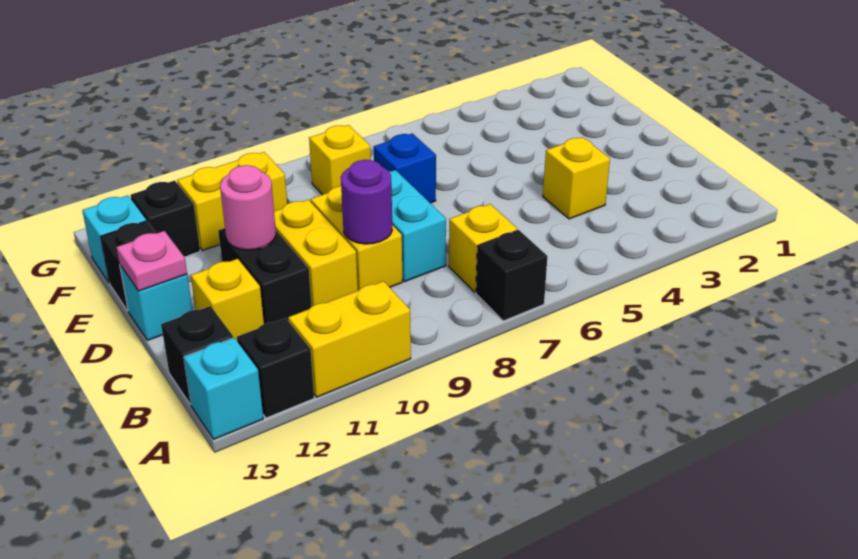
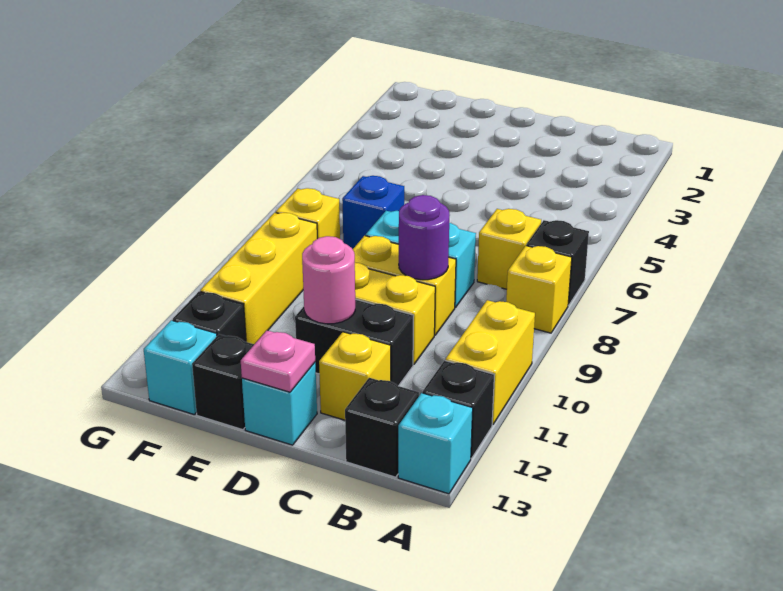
yellow brick C4 level 1 -> yellow brick A8 level 1
yellow brick F10:F11 level 1 -> yellow brick F9:F11 level 1

